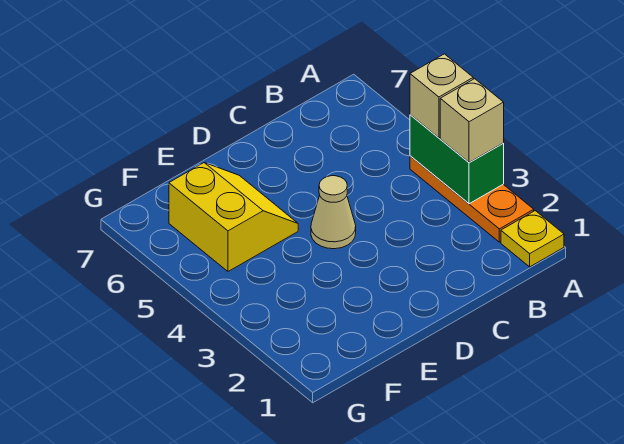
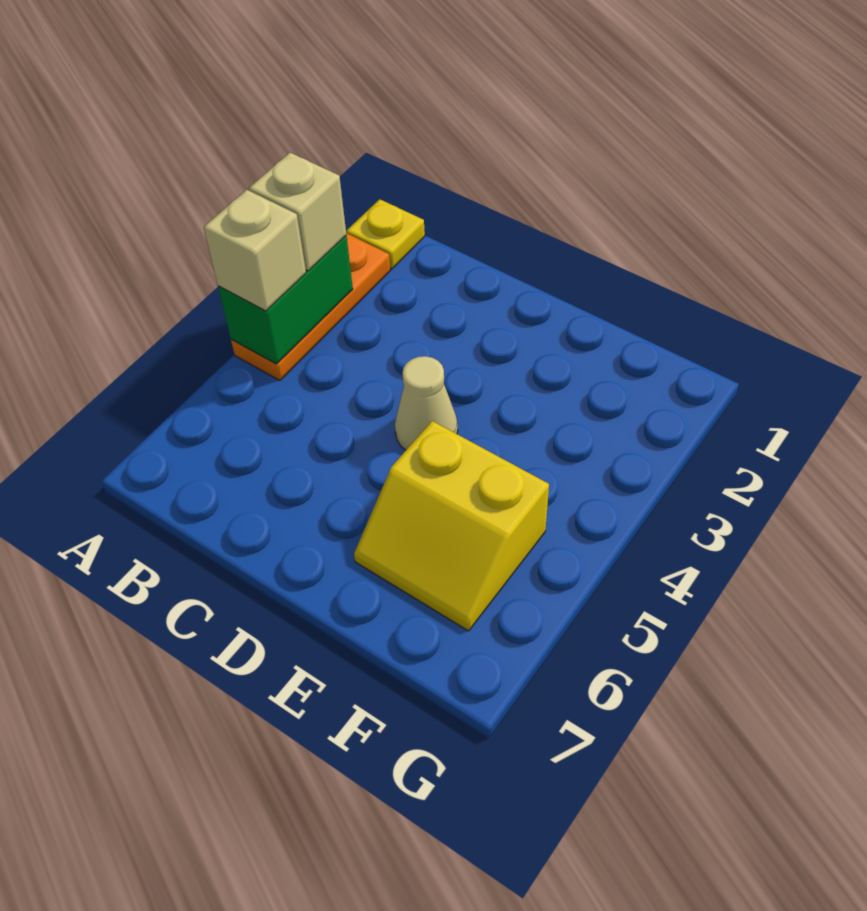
yellow slope E5:F6 level 1 top F -> yellow slope E5:F6 level 1 top 5

